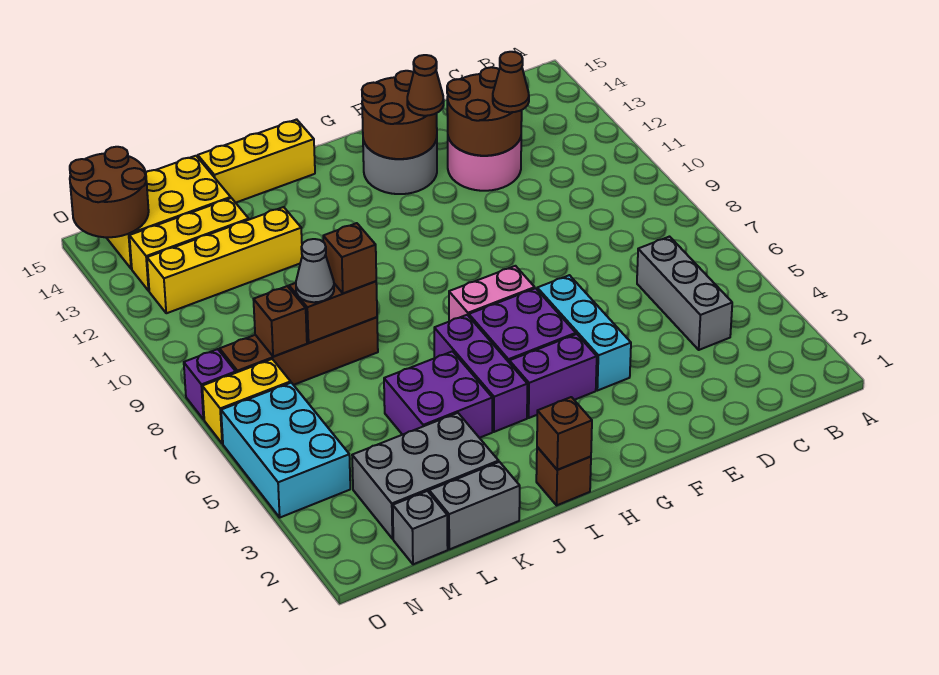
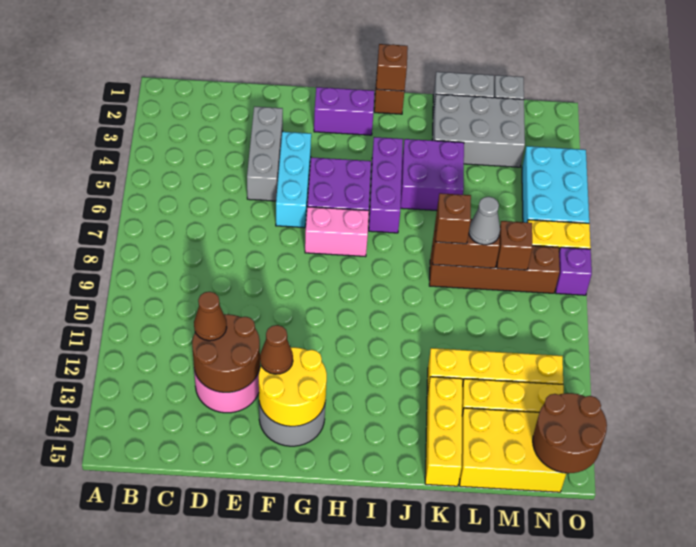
grey brick C4:C6 level 1 -> grey brick E3:E5 level 1
brown round brick F13:G14 level 2 -> yellow round brick F13:G14 level 2
purple brick G4:H4 level 1 -> purple brick G2:H2 level 1
yellow brick I15:K15 level 1 -> yellow brick K13:K15 level 1

